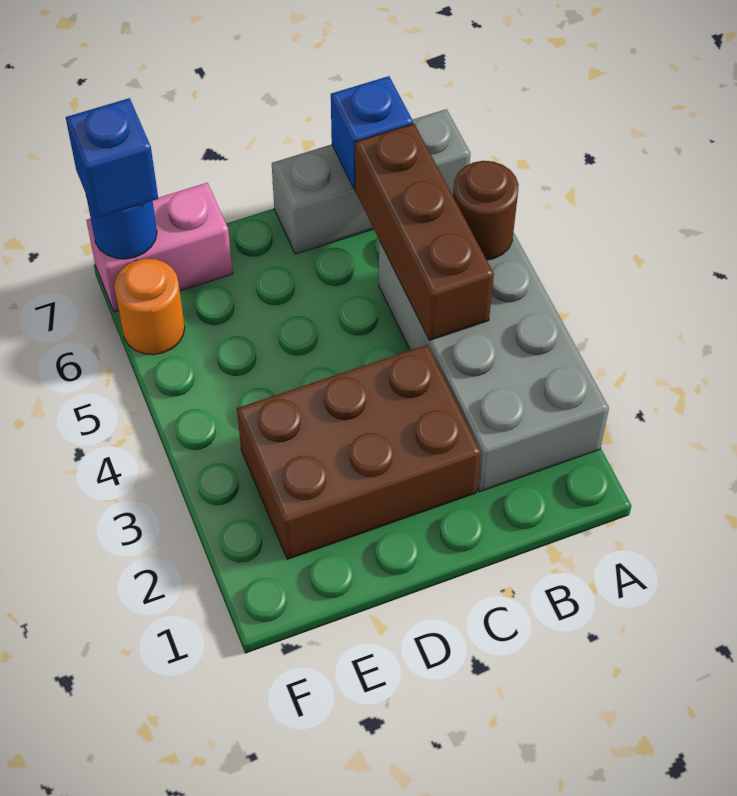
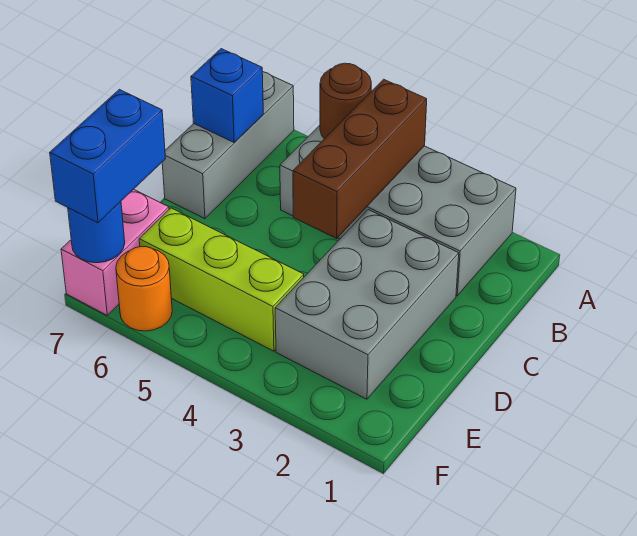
brown brick B4:B6 level 2 -> brown brick A4:C4 level 2
brown brick C2:E3 level 1 -> grey brick C2:E3 level 1
none -> lime brick E4:E6 level 1
blue brick F7 level 3 -> blue brick E7:F7 level 3

